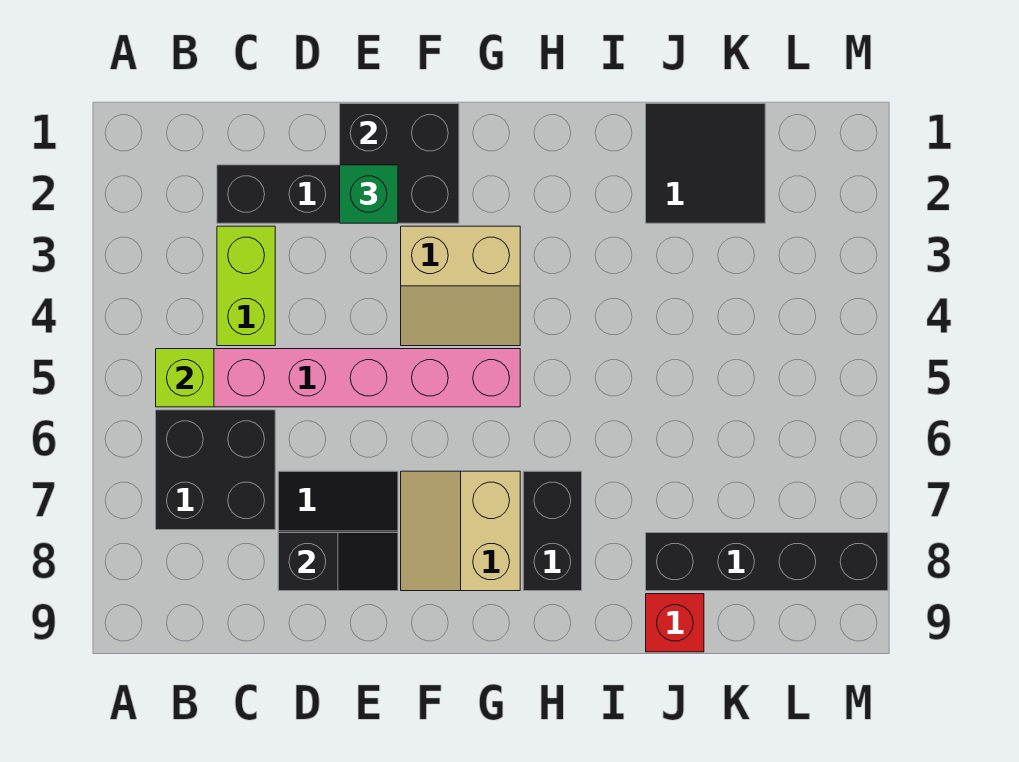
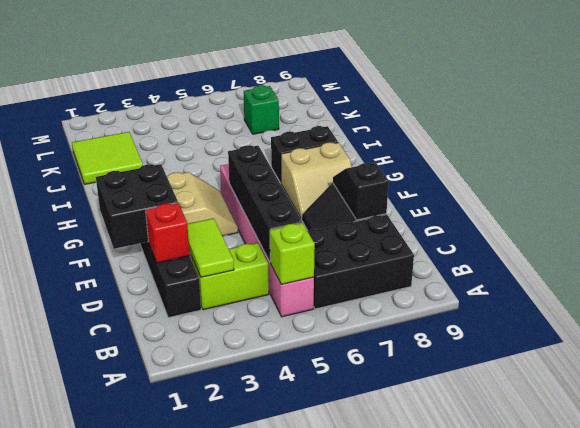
black brick B6:C7 level 1 -> black brick B6:C8 level 1
none -> lime tile C3:D3 level 2
green brick E2 level 3 -> green brick K7 level 1
black tile J1:K2 level 1 -> lime tile J1:K2 level 1
black brick J8:M8 level 1 -> black brick C5:F5 level 2
red brick J9 level 1 -> red brick D2 level 2

